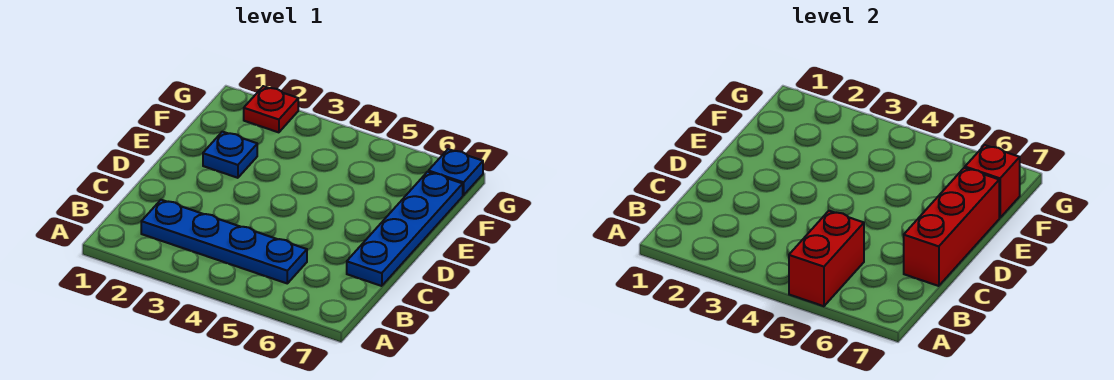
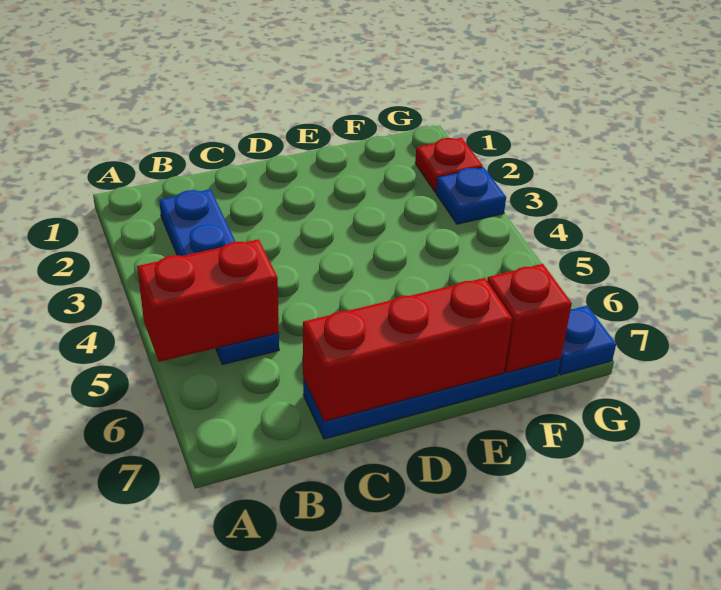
blue plate E2 level 1 -> blue plate G3 level 1

